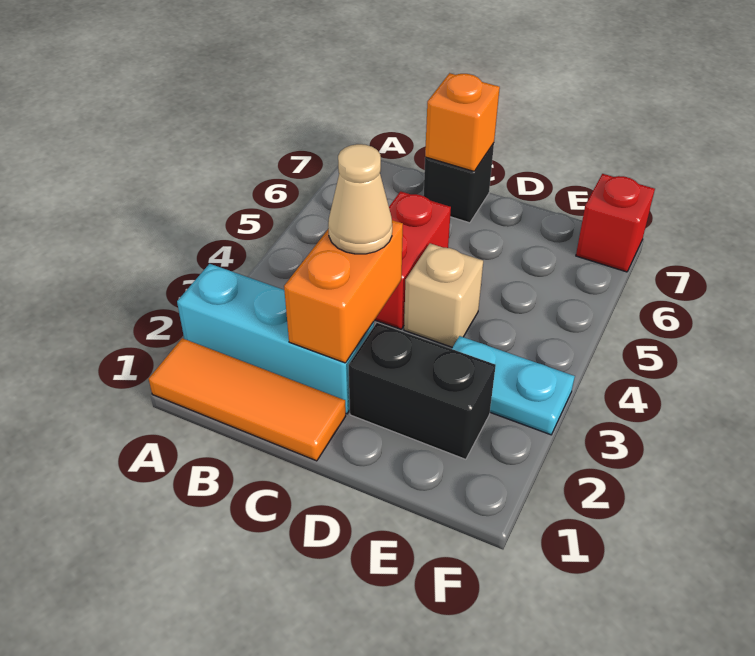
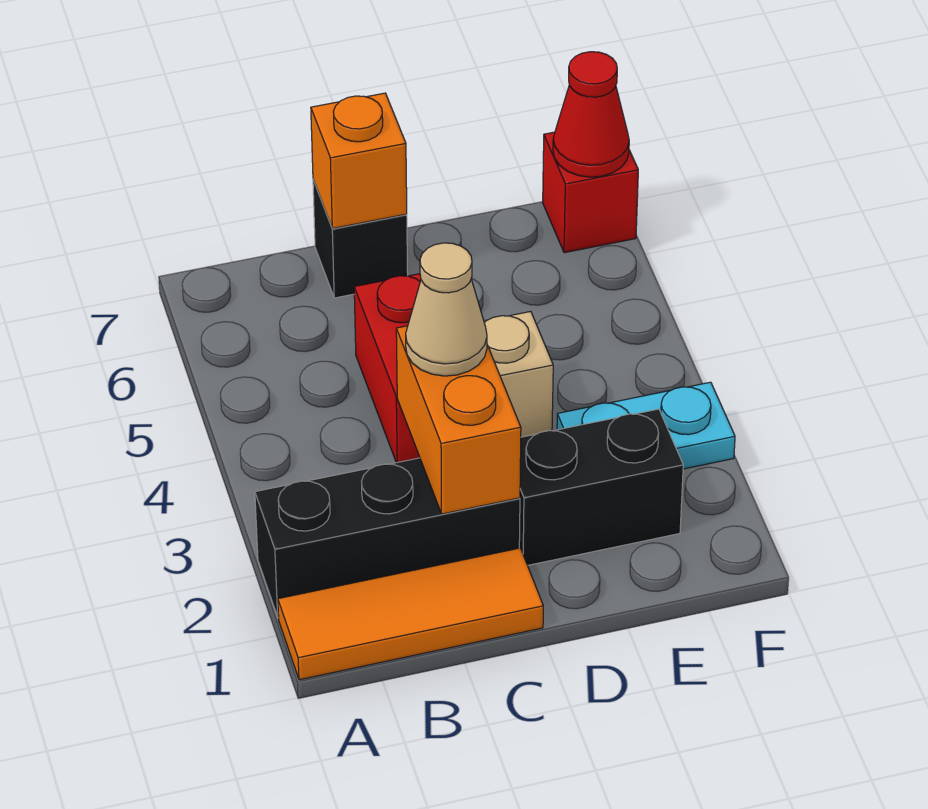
cyan brick A2:C2 level 1 -> black brick A2:C2 level 1
none -> red cone F7 level 2

